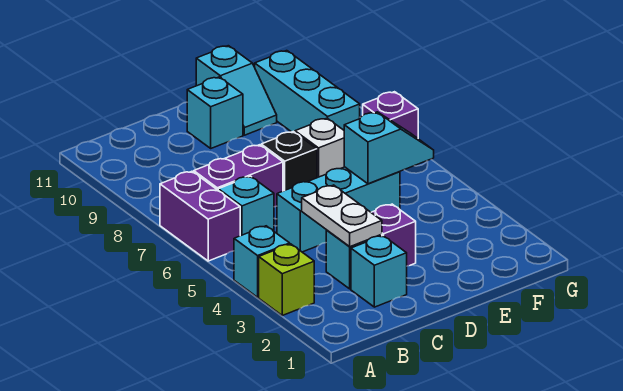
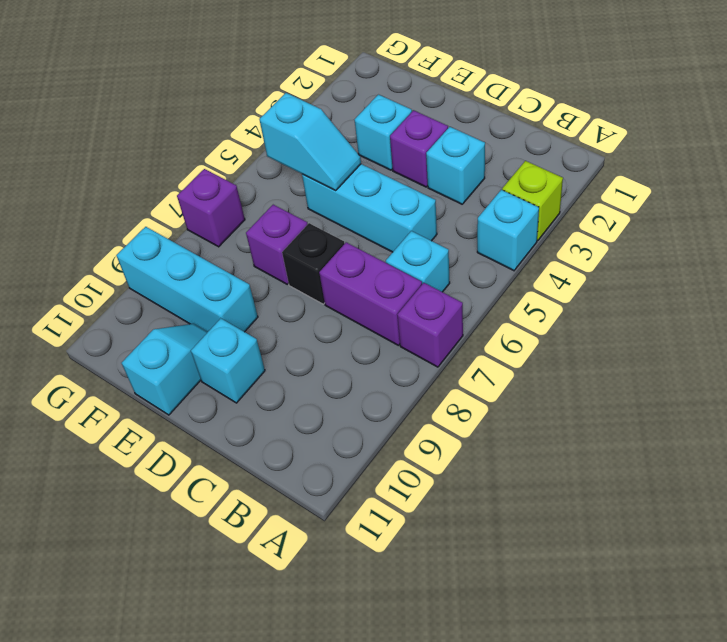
purple brick A6:A7 level 1 -> purple brick A7 level 1
cyan brick C2 level 1 -> cyan brick E3 level 1
white plate C3:C4 level 2 -> none
cyan slope E5:F5 level 2 top E -> cyan slope E5:F5 level 2 top F
white brick E7 level 1 -> purple brick E7 level 1
cyan brick F8:F10 level 1 -> cyan brick E9:G9 level 1

